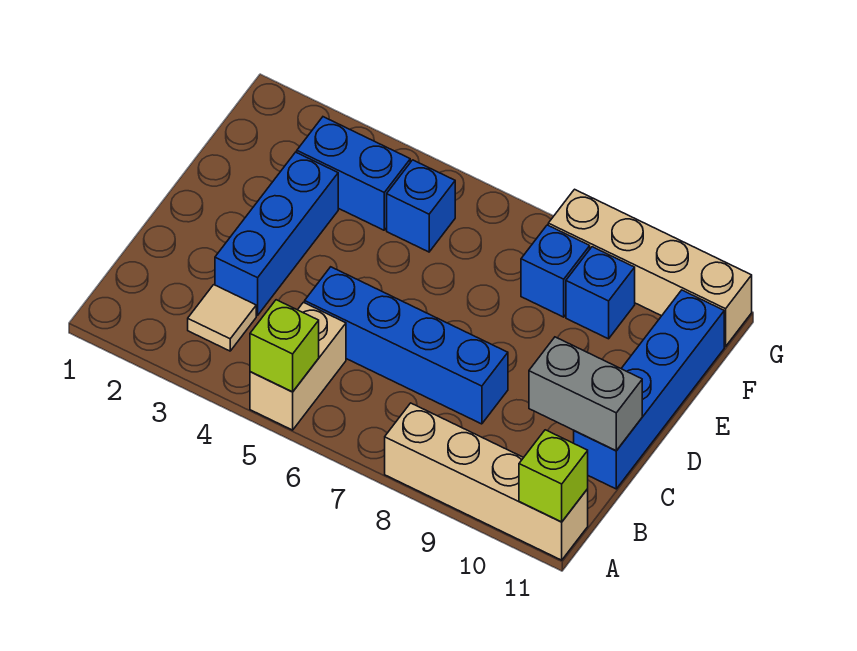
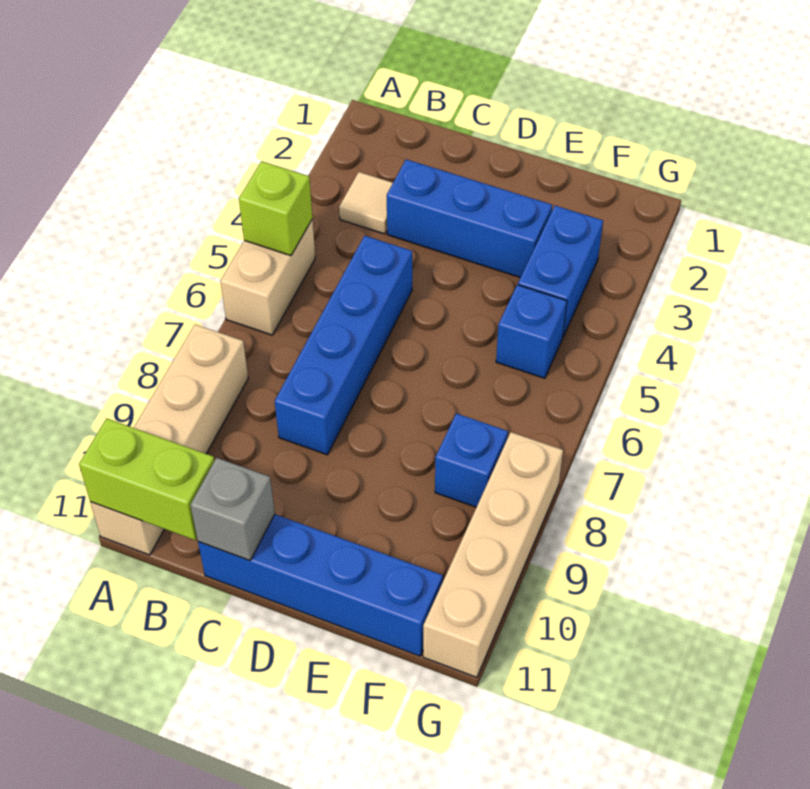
tan brick A5:B5 level 1 -> tan brick A5:A6 level 1
lime brick A11 level 2 -> lime brick A11:B11 level 2
grey brick C10:C11 level 2 -> grey brick C11 level 2
blue brick F9 level 1 -> none

